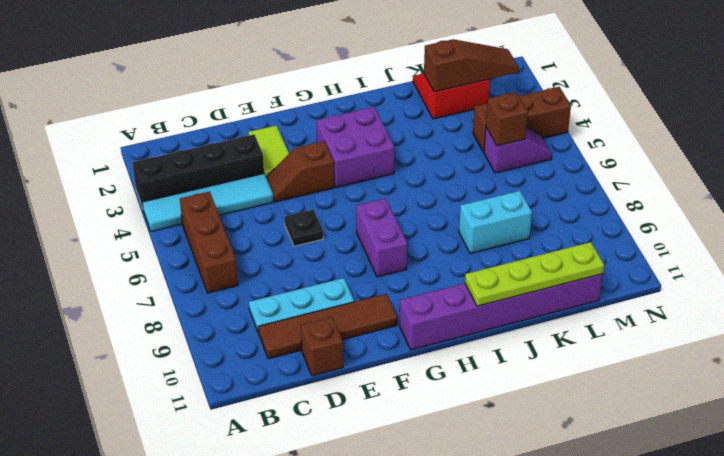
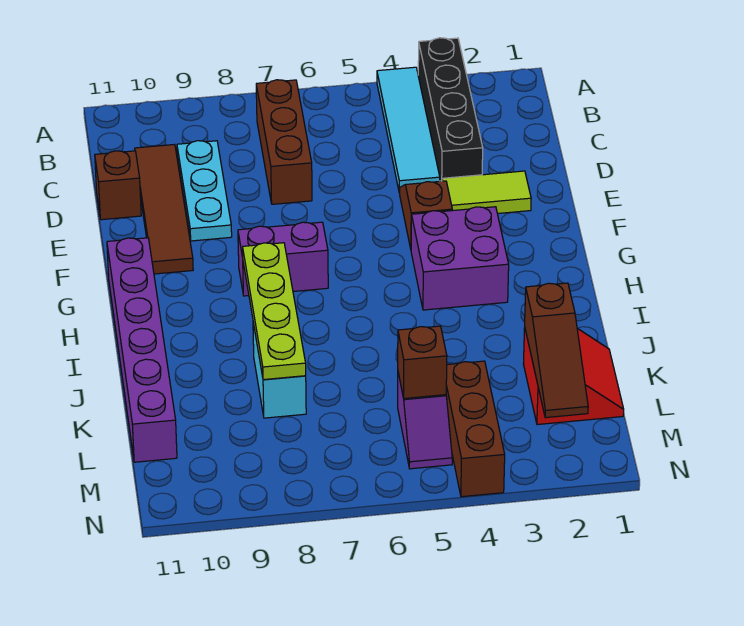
brown brick B5:B7 level 1 -> brown brick B7:D7 level 1
black plate E6 level 1 -> none
lime plate I11:L11 level 2 -> lime plate H8:K8 level 2

